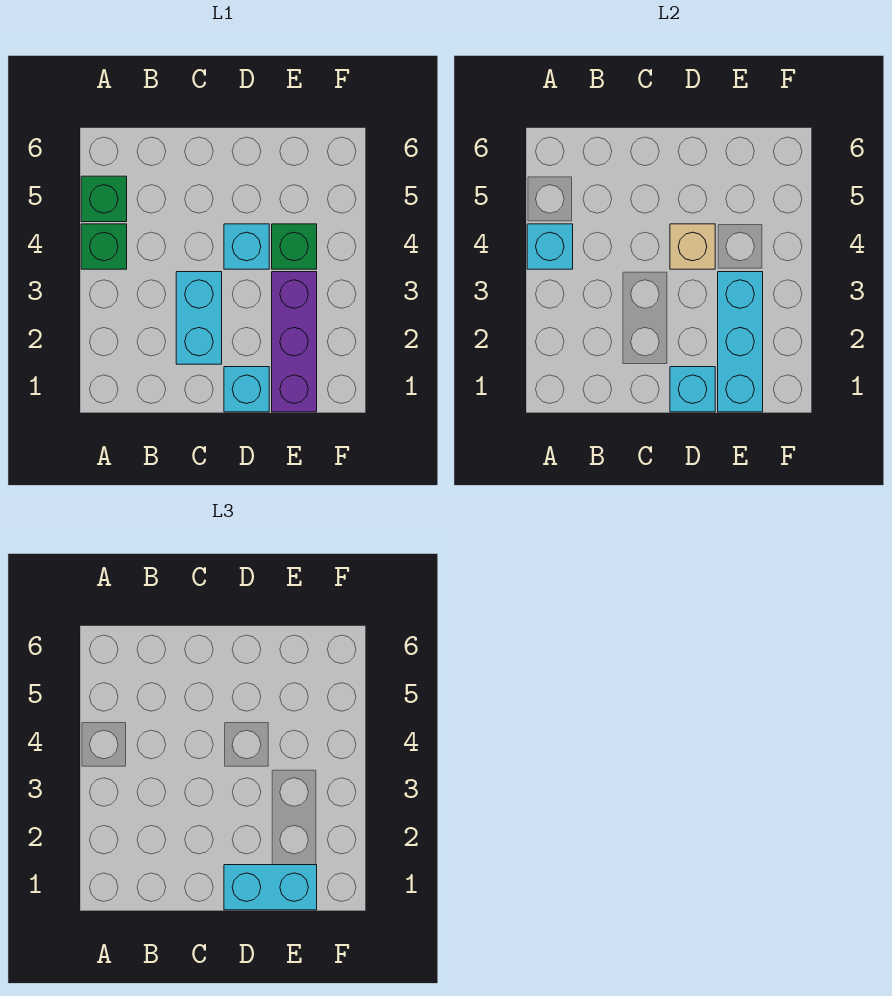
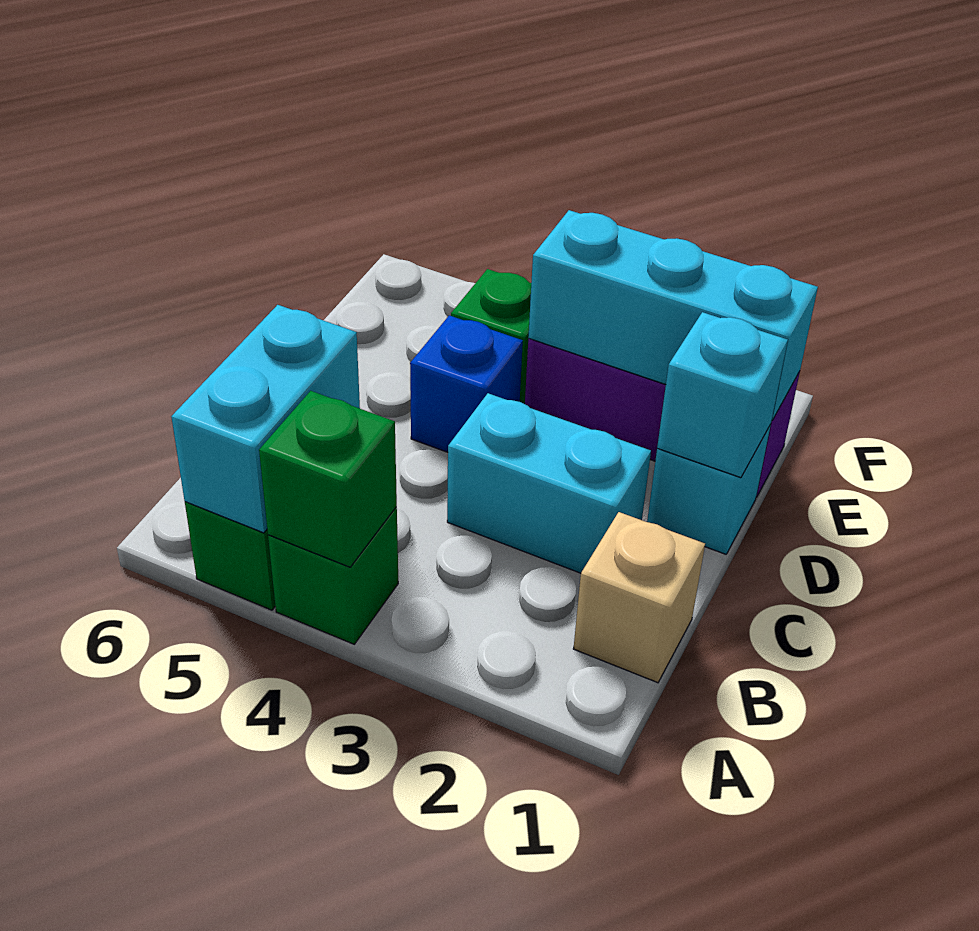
cyan brick A4 level 2 -> green brick A4 level 2
cyan brick D1:E1 level 3 -> cyan brick A5:B5 level 2
cyan brick D4 level 1 -> blue brick D4 level 1
tan brick D4 level 2 -> tan brick B1 level 1

